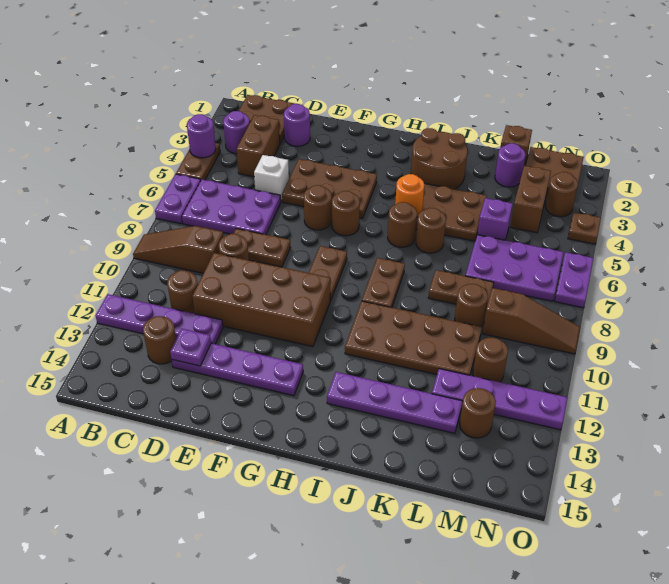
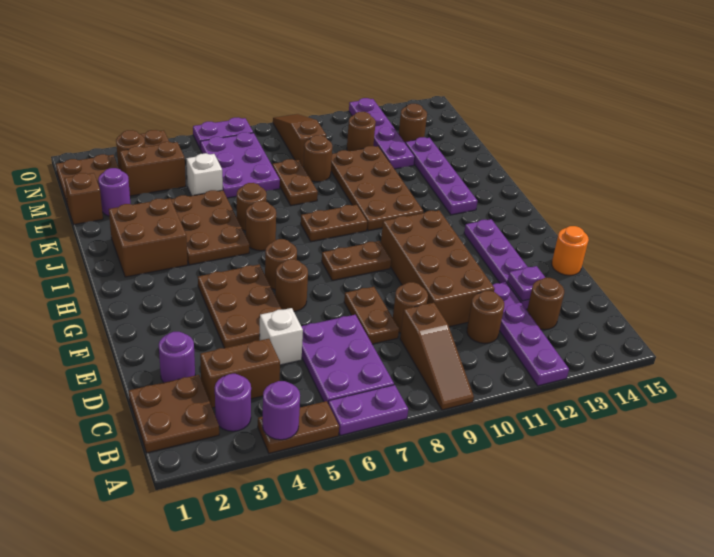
brown round brick I2:J3 level 1 -> brown brick I2:J3 level 1
orange round brick I5 level 2 -> orange round brick E15 level 1
purple brick L5 level 1 -> white brick L5 level 1

